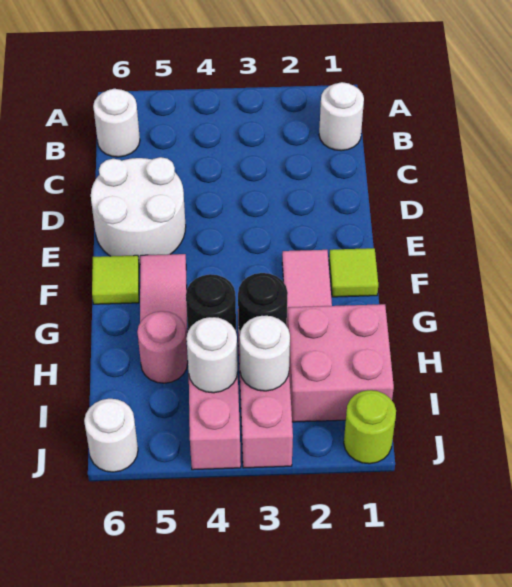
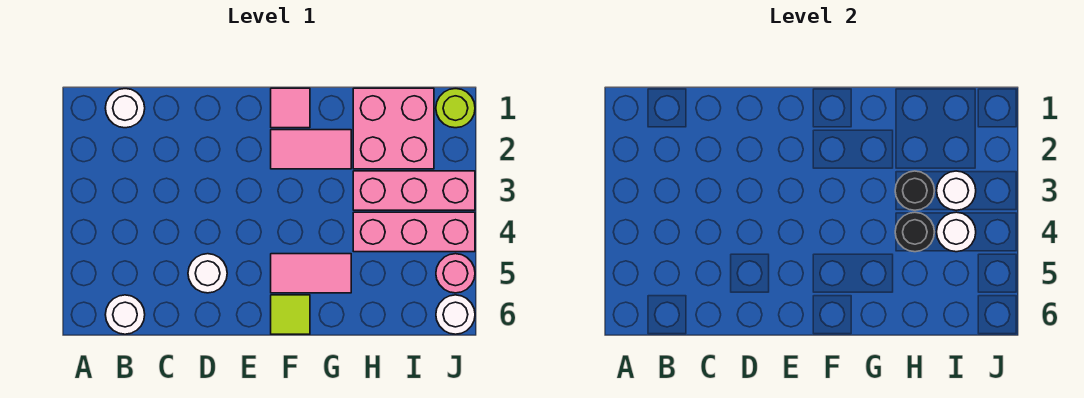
white round brick D5:E6 level 1 -> white round brick D5 level 1
lime tile F1 level 1 -> pink tile F1 level 1
pink round brick H5 level 1 -> pink round brick J5 level 1

